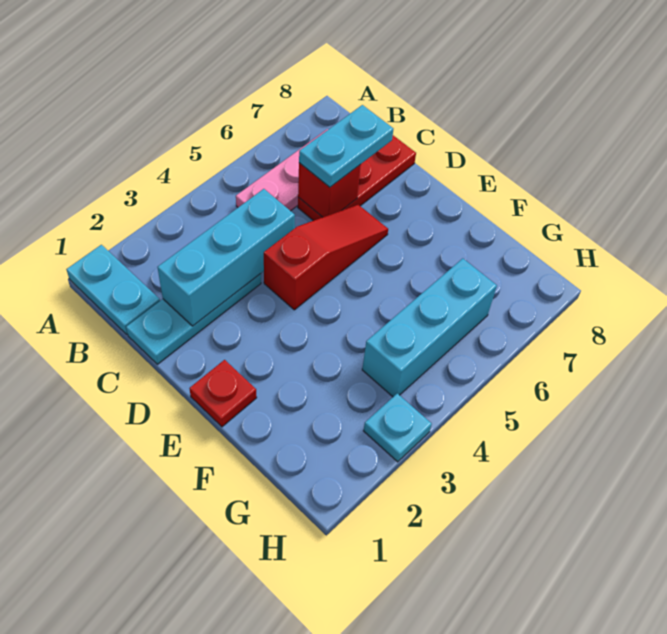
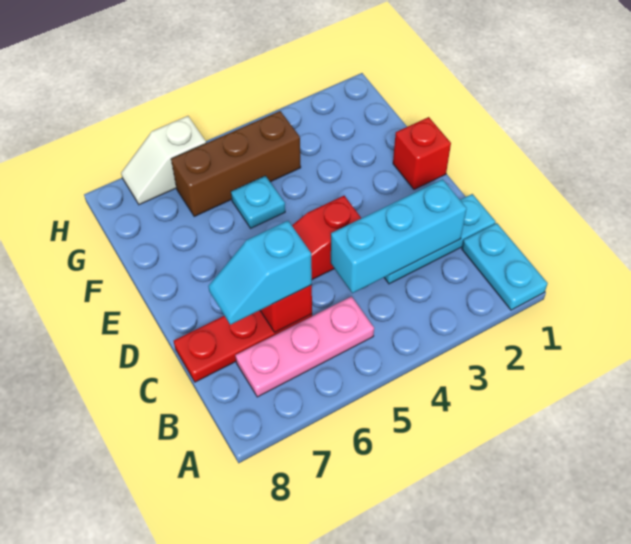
cyan plate C6:C7 level 3 -> cyan slope C6:C7 level 3 top 6
red plate E1 level 1 -> red brick E1 level 1
cyan brick G4:G6 level 1 -> brown brick G4:G6 level 1
cyan plate H3 level 1 -> cyan plate F5 level 1
none -> white slope H6:H7 level 1 top 6

